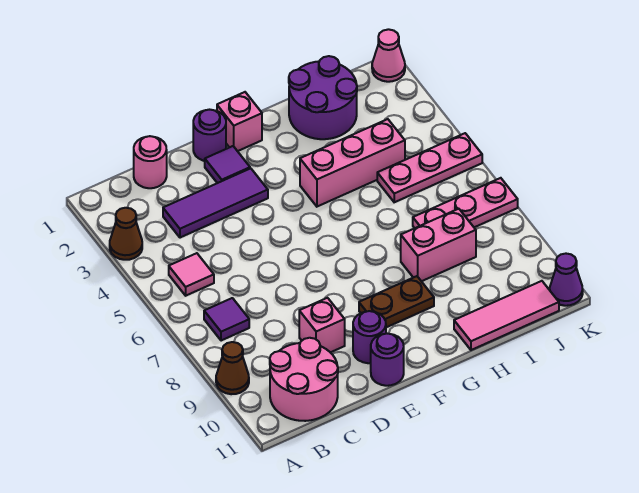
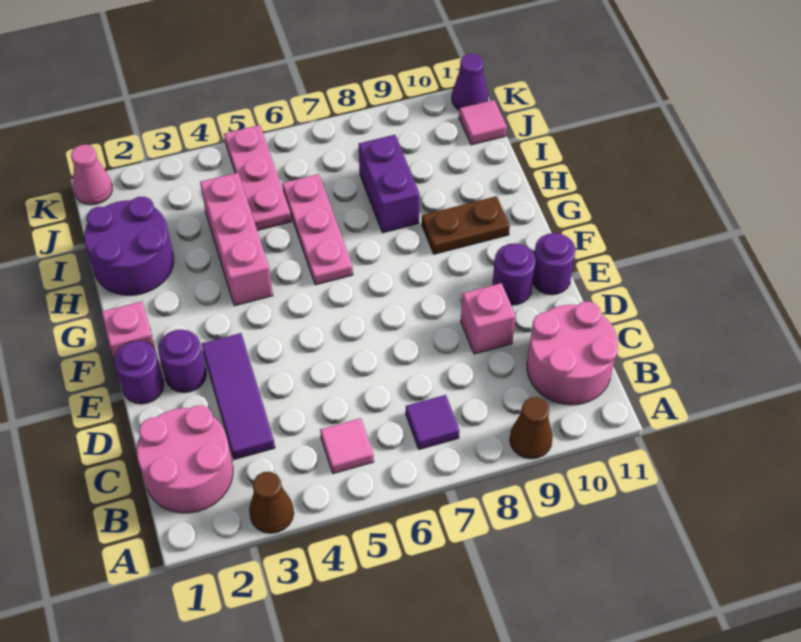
pink round brick C1 level 1 -> pink round brick B1:C2 level 1
purple tile E2 level 1 -> purple round brick E2 level 1
brown plate F9:G9 level 1 -> brown plate G9:G10 level 1
pink brick H8:I8 level 1 -> purple brick H8:I8 level 1
pink tile H11:J11 level 1 -> pink tile J11 level 1
pink plate I7:K7 level 1 -> pink plate G6:I6 level 1

